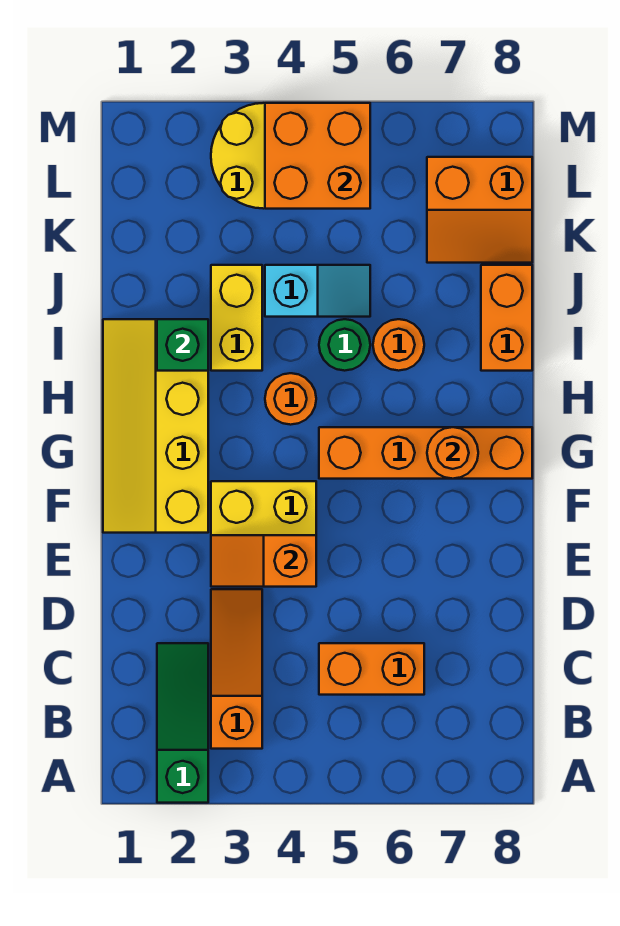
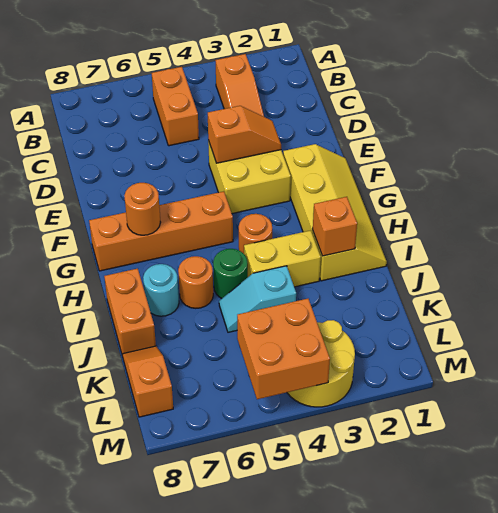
green slope A2:C2 level 1 top A -> none
orange brick C5:C6 level 1 -> orange brick B5:C5 level 1
green brick I2 level 2 -> orange brick I2 level 2
yellow brick I3:J3 level 1 -> yellow brick I3:I4 level 1
none -> cyan round brick I7 level 1
orange slope K7:L8 level 1 top L -> orange slope K8:L8 level 1 top L

